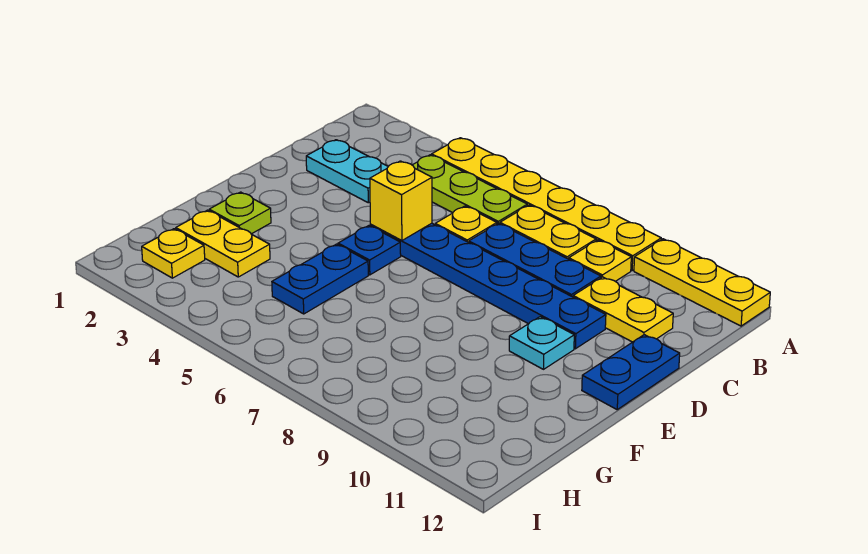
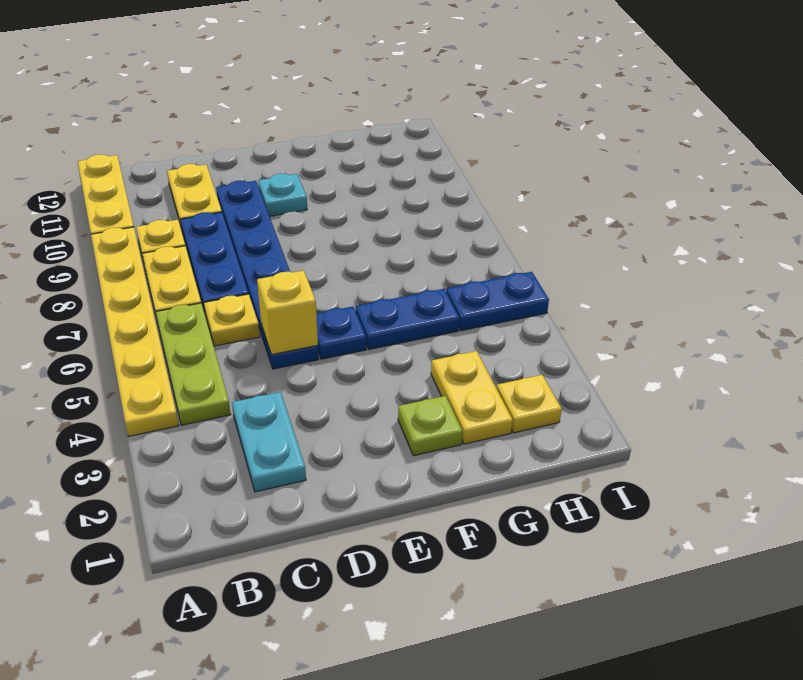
blue plate D12:E12 level 1 -> blue plate H5:I5 level 1

